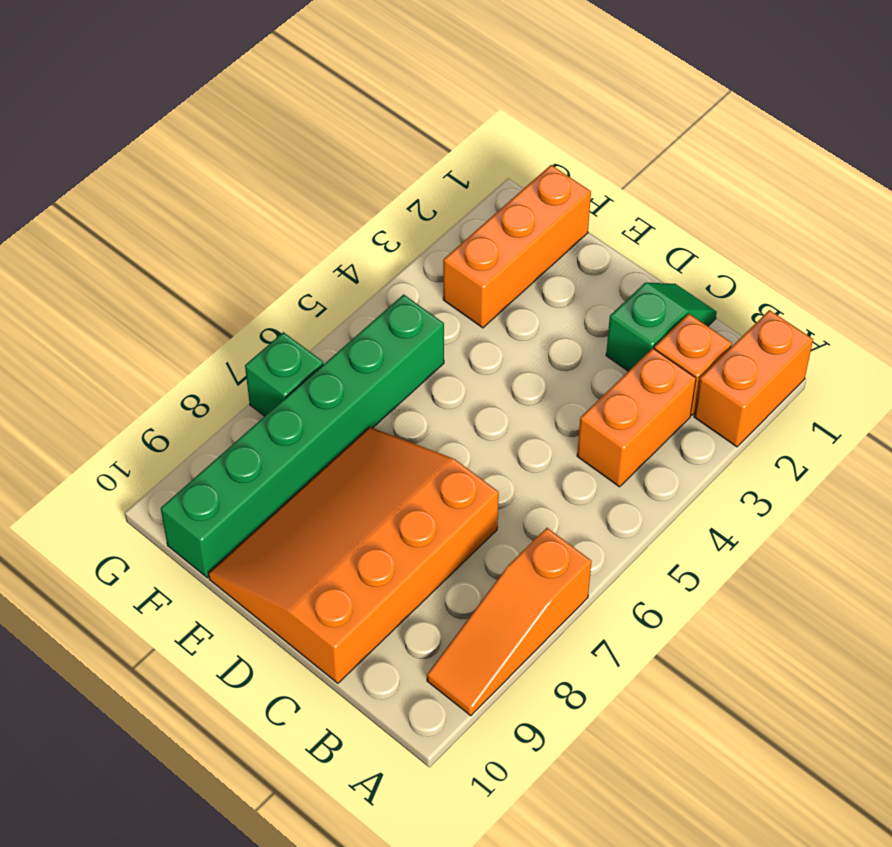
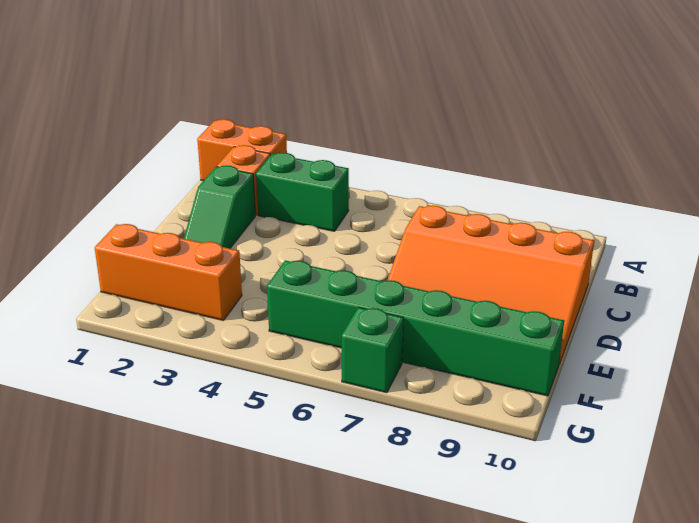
orange slope A7:A9 level 1 top 7 -> none
orange brick B3:B4 level 1 -> green brick B3:B4 level 1
green slope C1:C2 level 1 top 2 -> green slope C2:D2 level 1 top C

